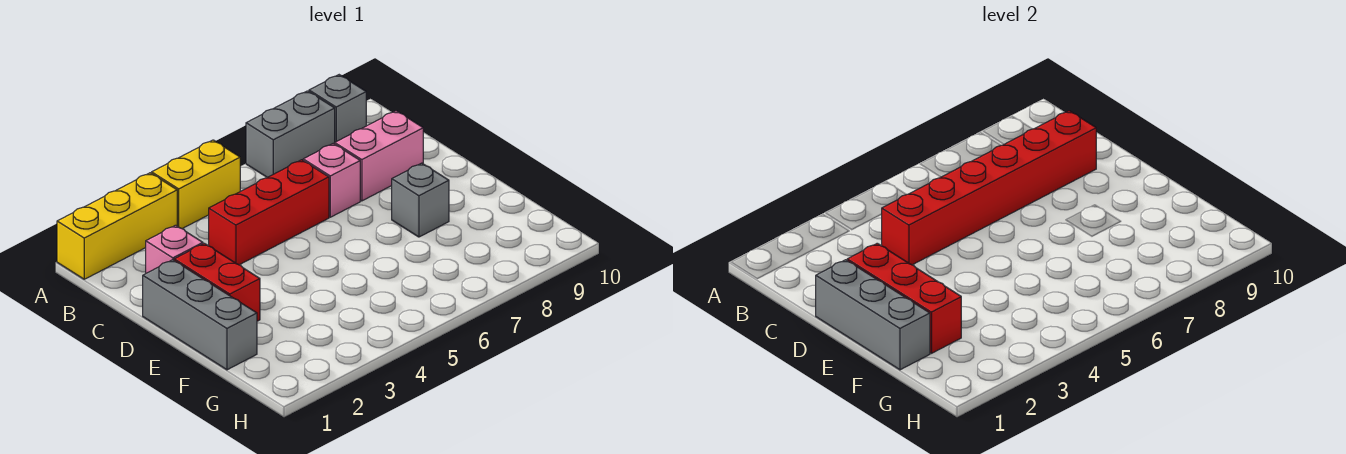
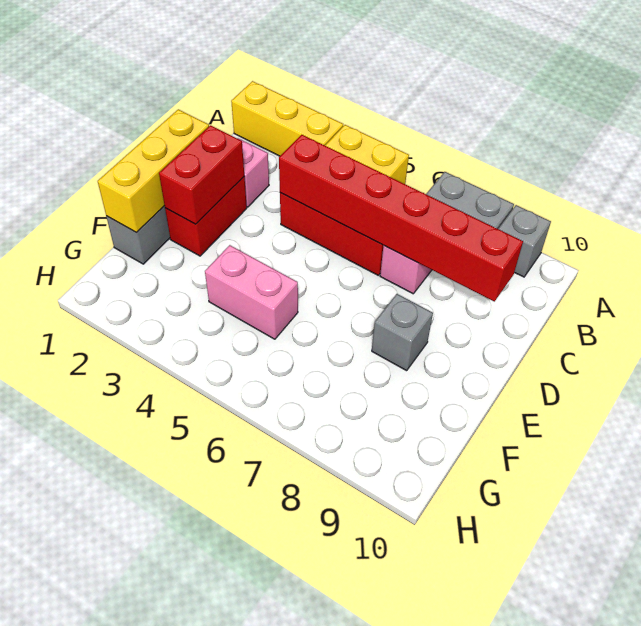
pink brick C8:C9 level 1 -> pink brick F4:F5 level 1
grey brick D1:F1 level 2 -> yellow brick D1:F1 level 2
red brick D2:F2 level 2 -> red brick D2:E2 level 2

